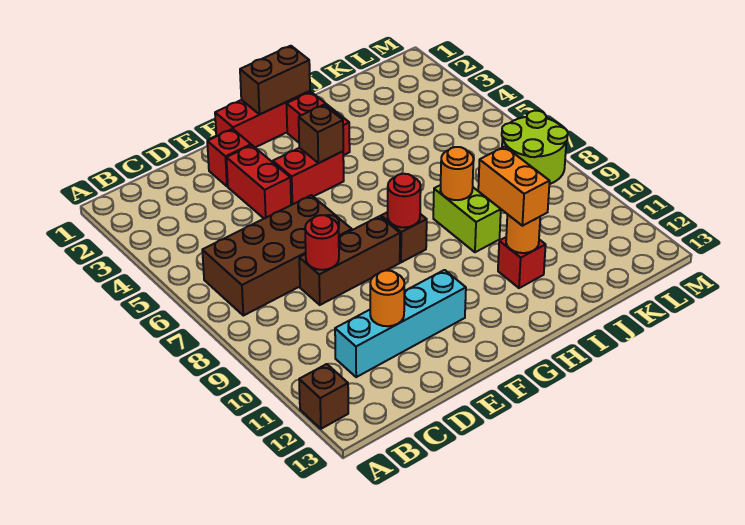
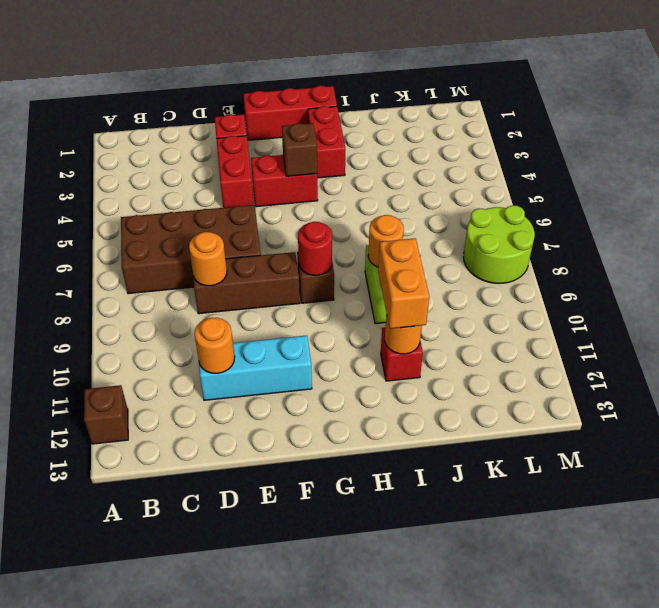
cyan brick C11:F11 level 1 -> cyan brick D11:F11 level 1
red round brick D8 level 2 -> orange round brick D8 level 2
brown brick G1:H1 level 2 -> none

